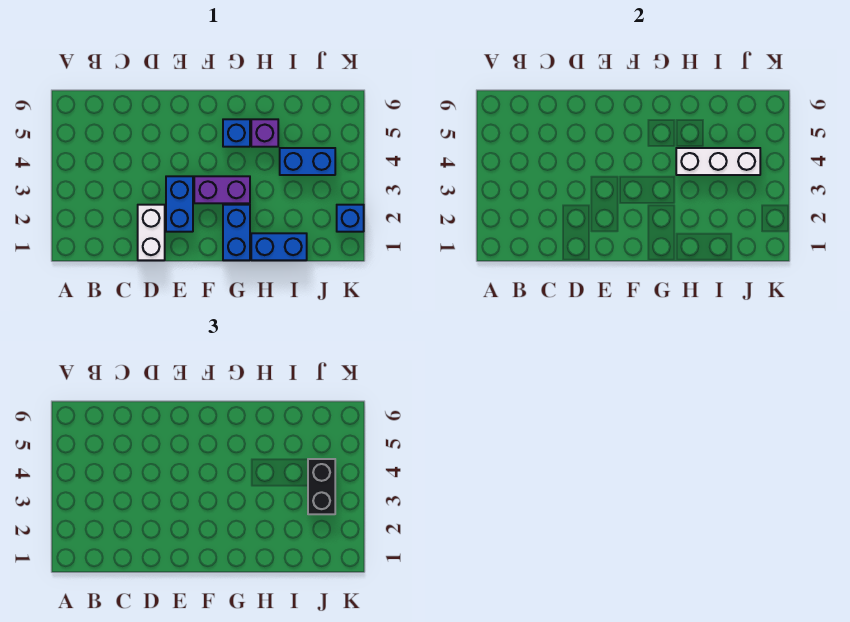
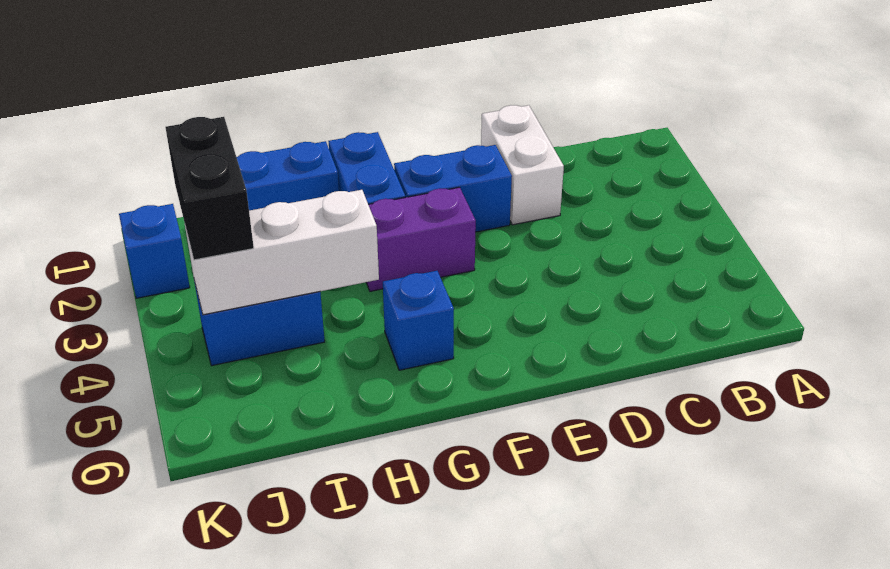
blue brick E2:E3 level 1 -> blue brick E2:F2 level 1
purple brick H5 level 1 -> none

